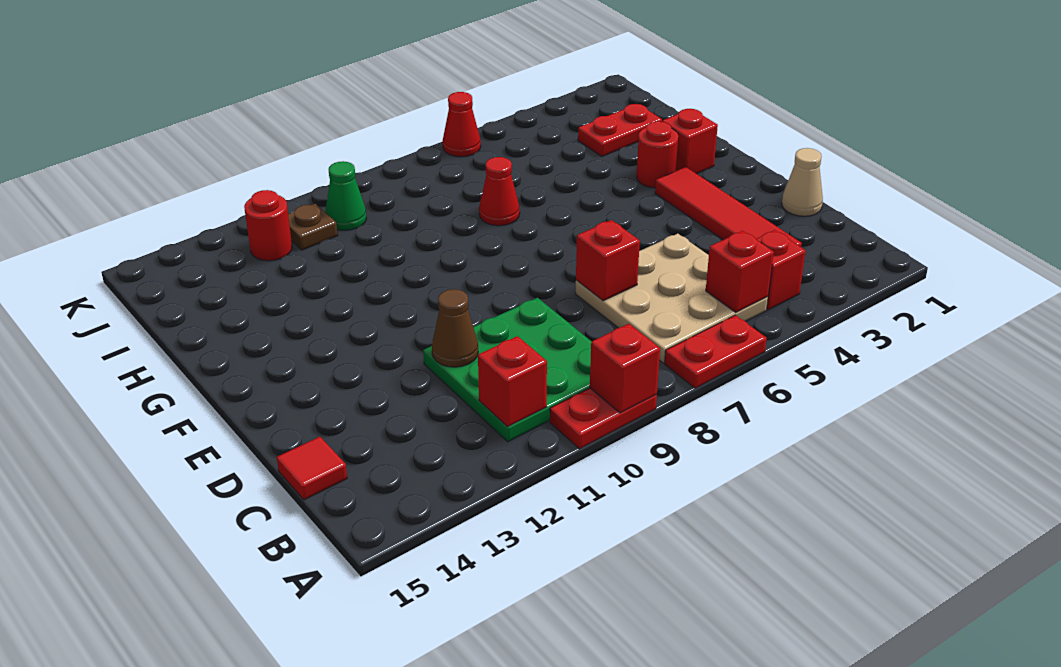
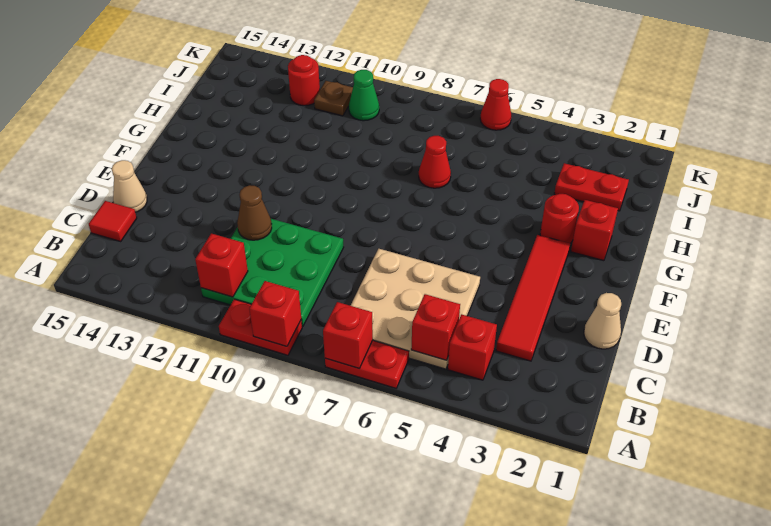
red brick D7 level 2 -> red brick A7 level 2
none -> tan cone D15 level 1

